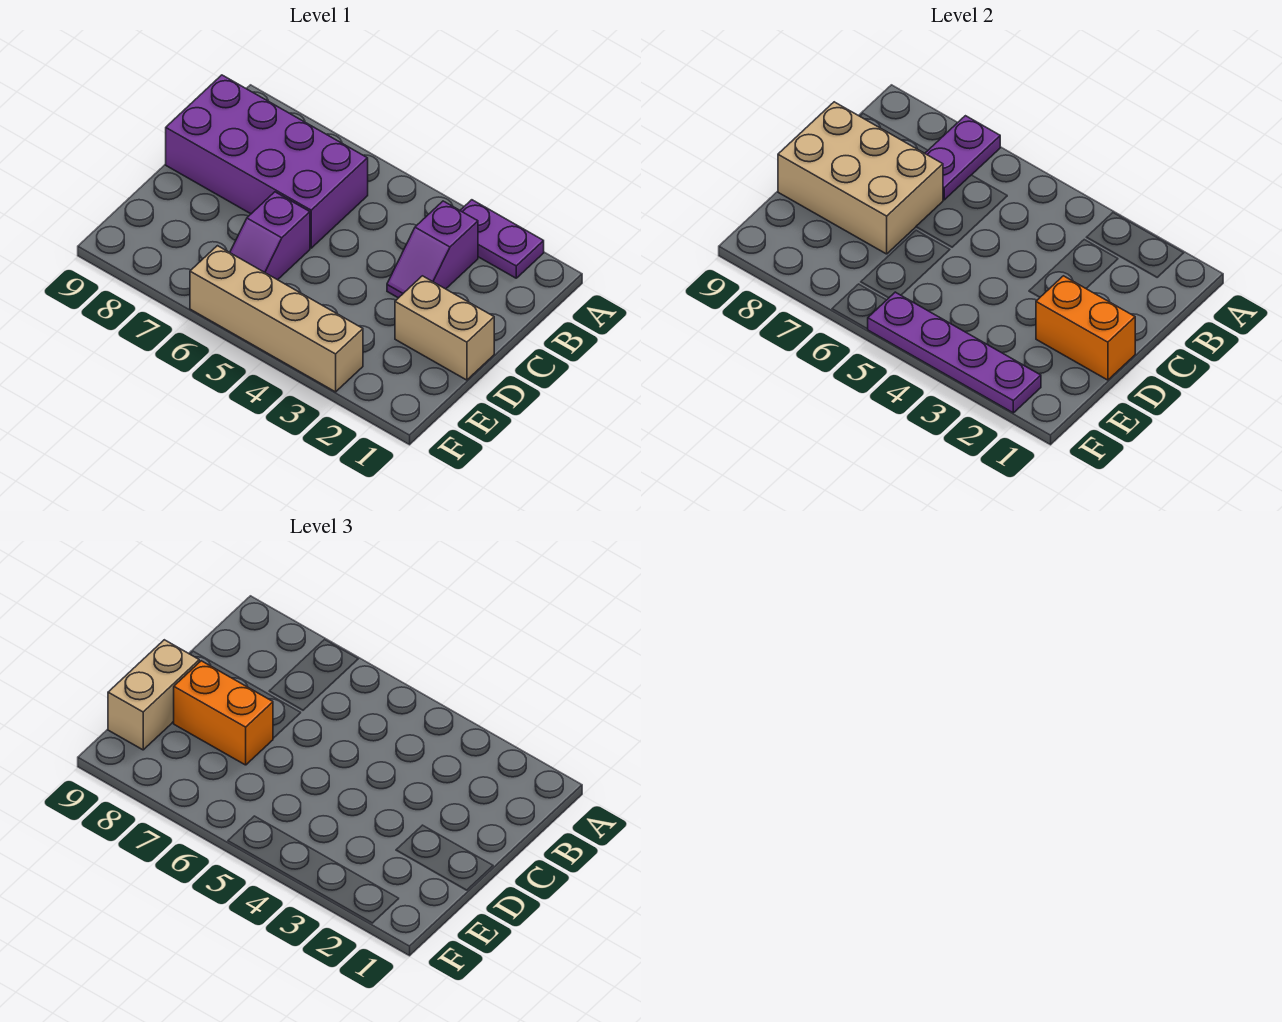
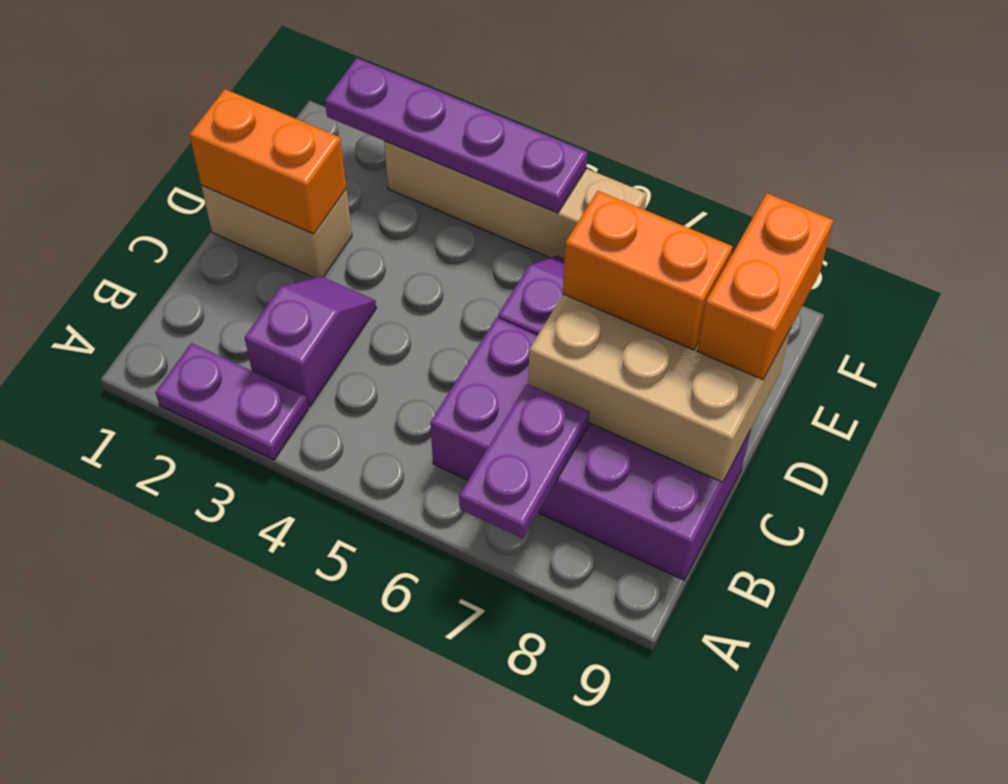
tan brick D9:E9 level 3 -> orange brick D9:E9 level 3

